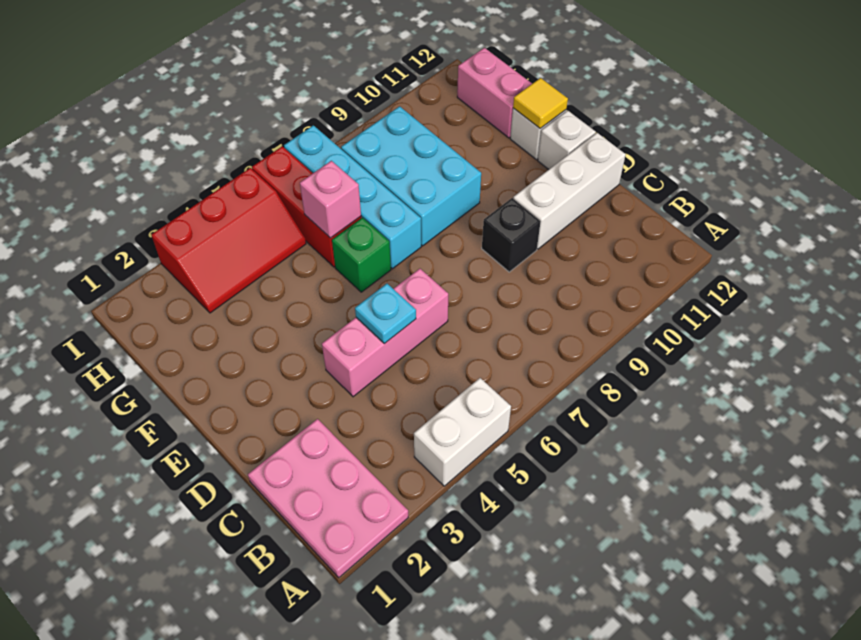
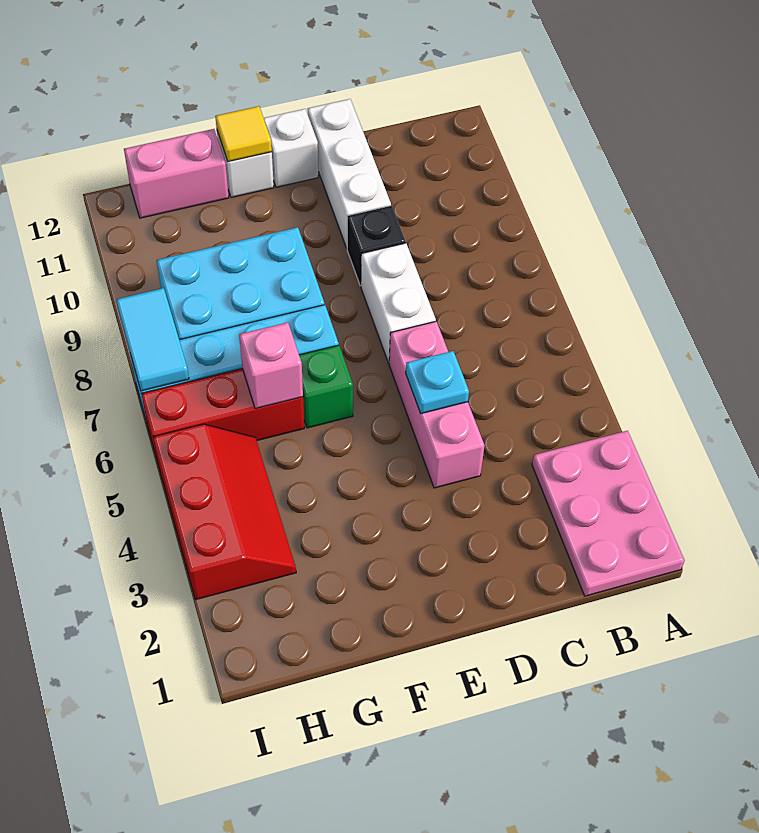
pink plate A1:C2 level 1 -> pink plate A1:B3 level 1
white brick A4:A5 level 1 -> white brick D7:D8 level 1
none -> cyan tile I7:I8 level 2

